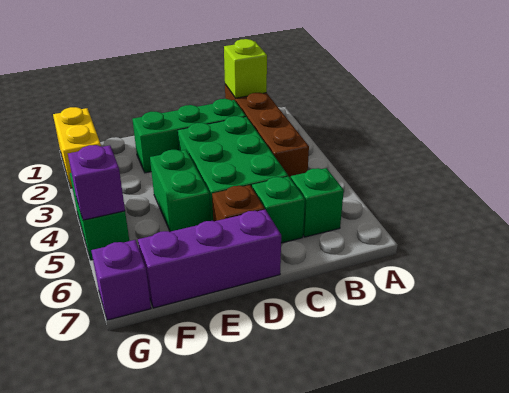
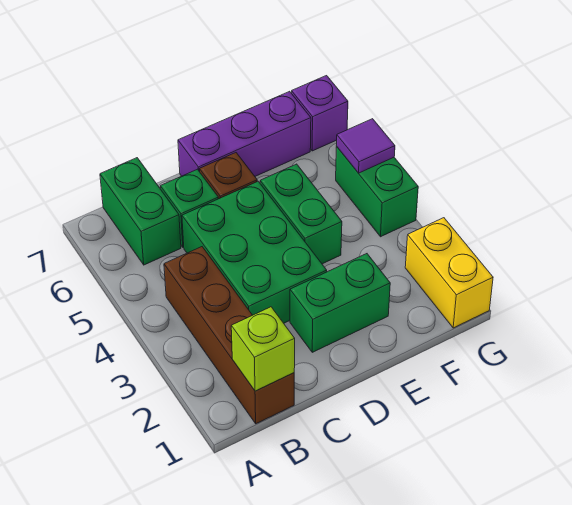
green brick B6 level 1 -> green brick B6:B7 level 1
green brick C2:E2 level 1 -> green brick D2:E2 level 1
purple brick G5 level 2 -> purple tile G5 level 2

